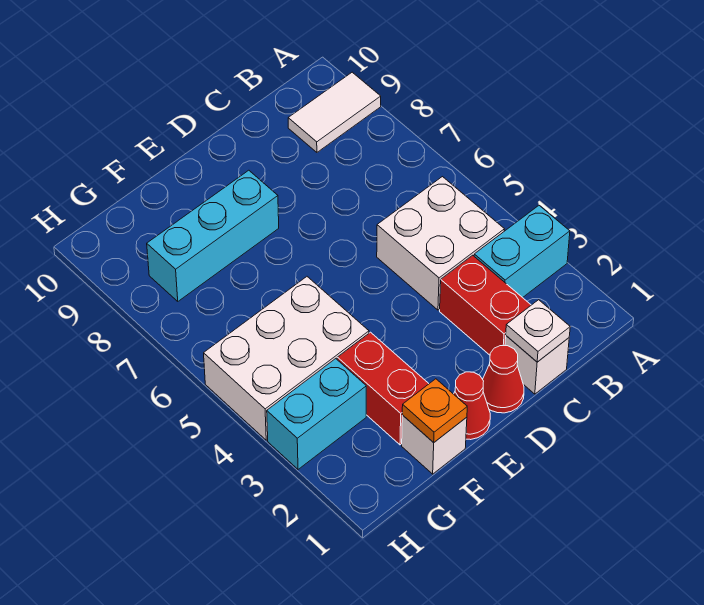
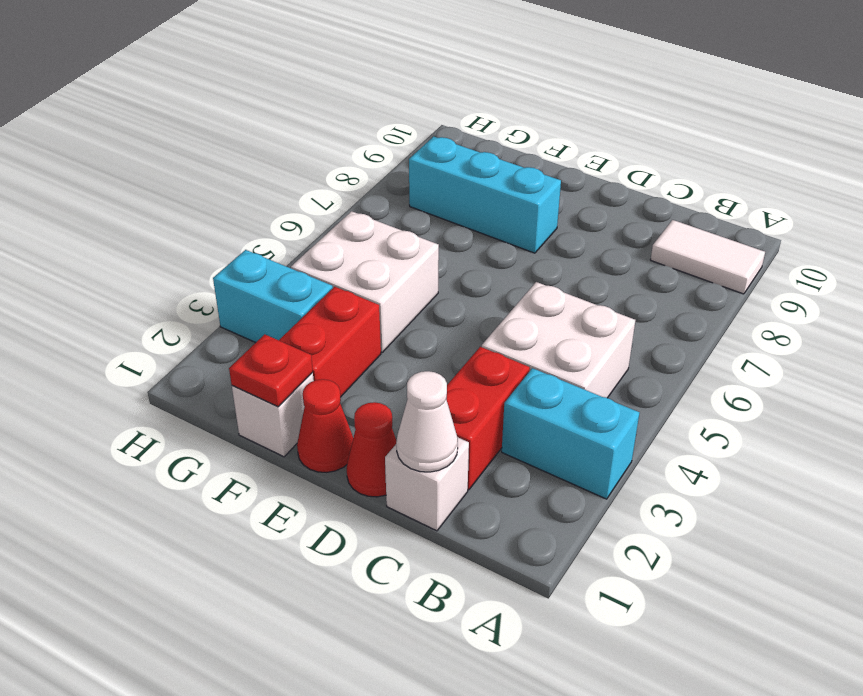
white plate C1 level 2 -> white cone C1 level 2
orange plate F1 level 2 -> red plate F1 level 2
white brick F4:H5 level 1 -> white brick F4:G5 level 1

